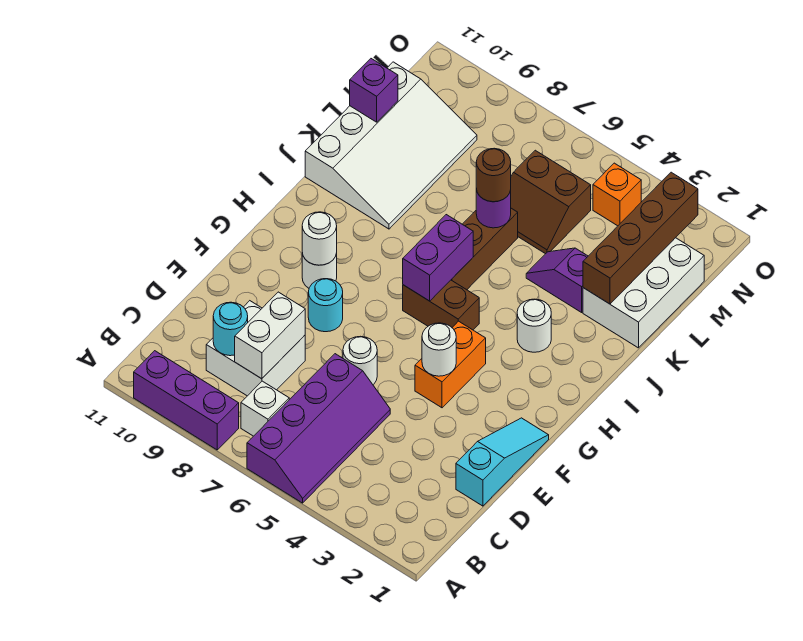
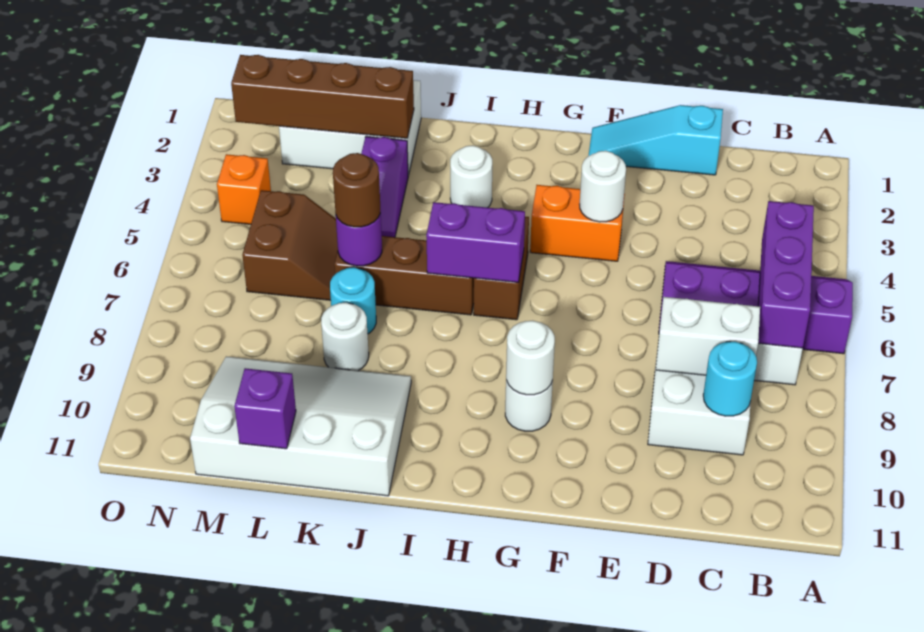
purple brick A8:A10 level 1 -> purple brick B5:B7 level 2
white round brick E6 level 1 -> white round brick K8 level 1
cyan round brick F8 level 1 -> cyan round brick K7 level 1

